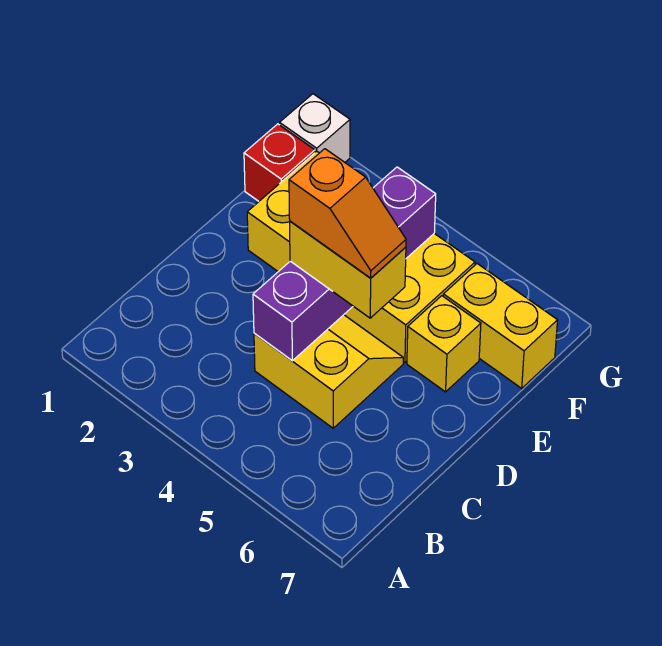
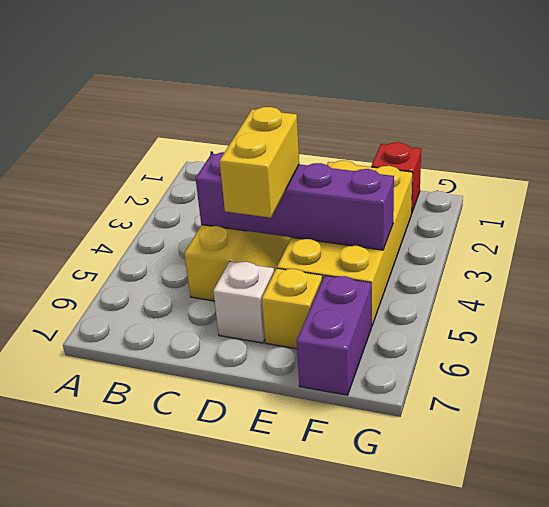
orange slope D4:D5 level 4 top 4 -> none
yellow brick F6:F7 level 1 -> purple brick F6:F7 level 1
white brick G1 level 1 -> white brick D6 level 1

